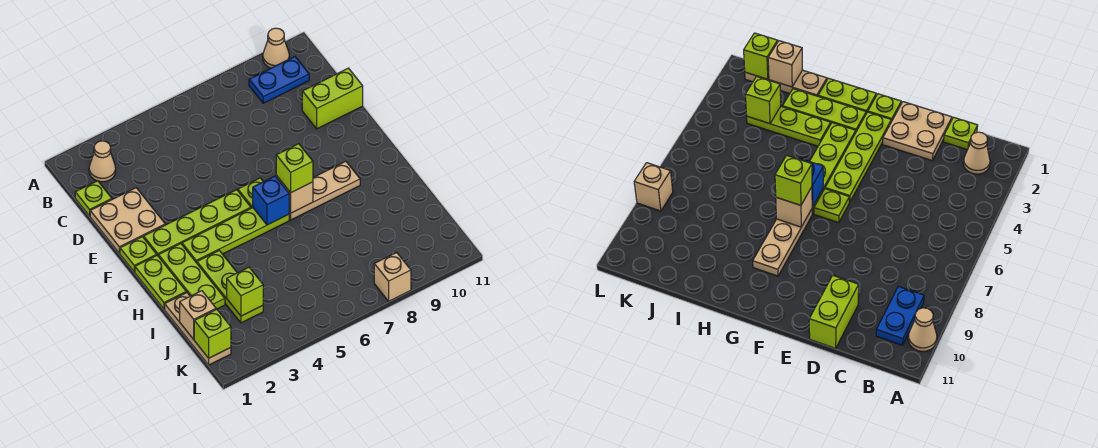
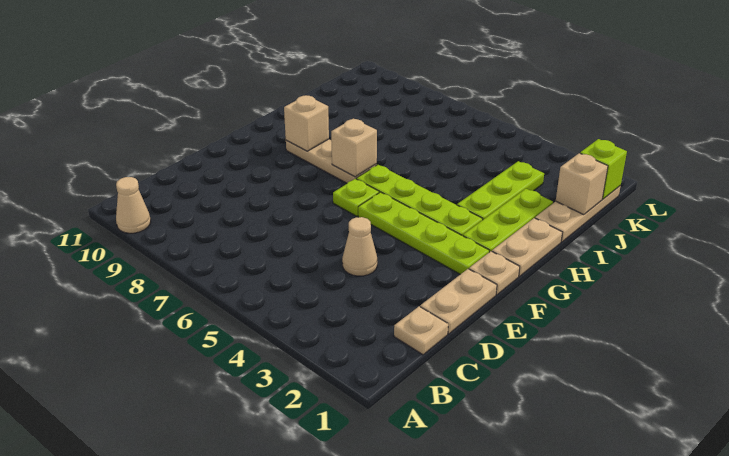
tan cone B2 level 1 -> tan cone D4 level 1
blue plate B9:B10 level 1 -> none
lime plate C1 level 1 -> tan plate C1 level 1
tan plate D1:E2 level 1 -> tan plate D1:E1 level 1
lime brick D10:D11 level 1 -> none
lime plate F1 level 1 -> tan plate F1 level 1
lime plate G1:H1 level 1 -> tan plate G1:H1 level 1
blue brick G6 level 2 -> none
lime brick G7 level 3 -> none
lime brick J3 level 2 -> none
tan brick L8 level 1 -> tan brick G9 level 2

